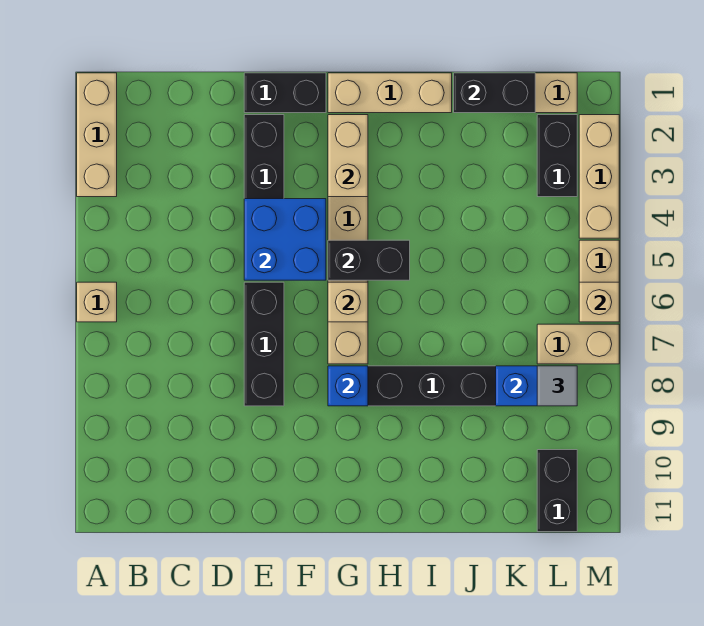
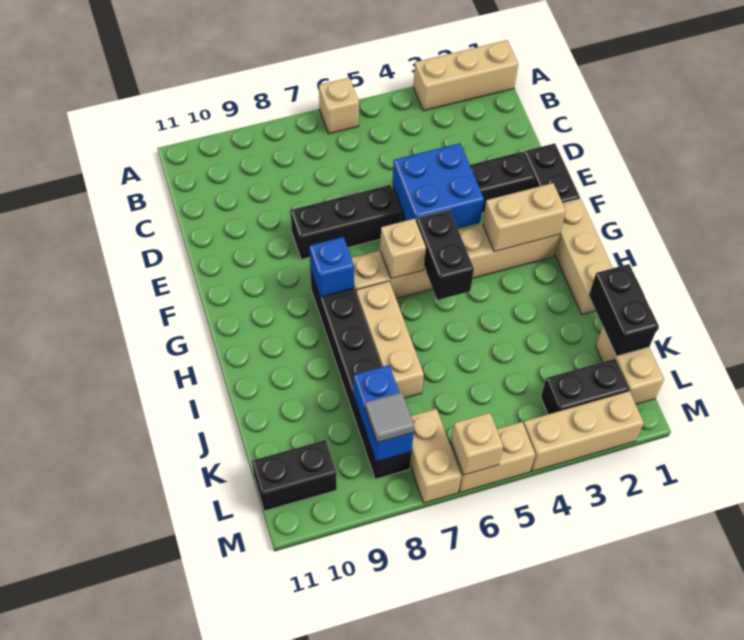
none -> tan brick H7:J7 level 1

